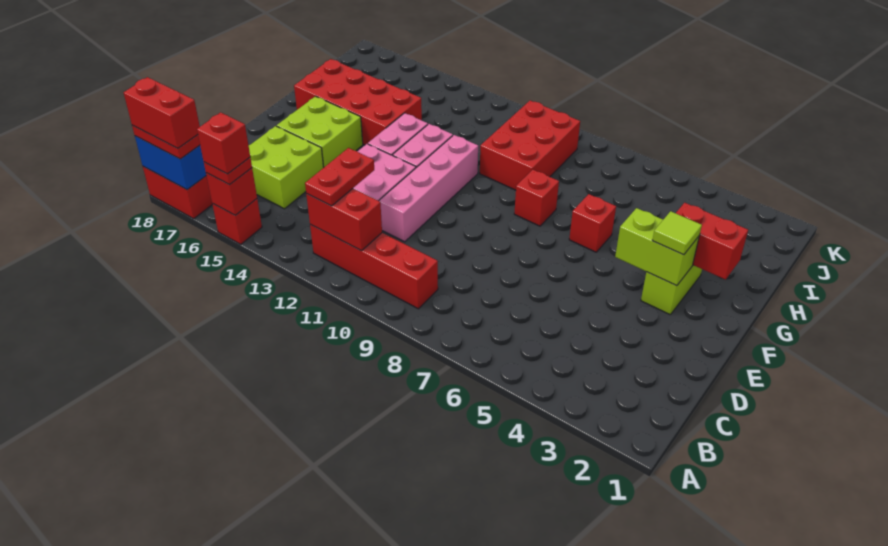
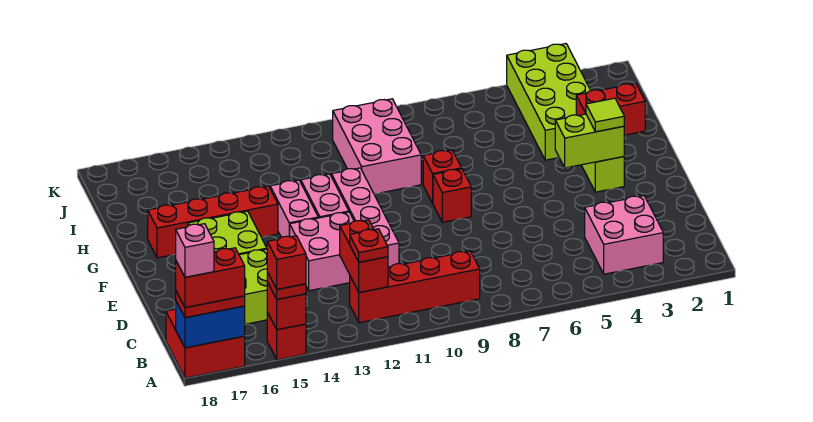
none -> pink brick A18 level 5
none -> pink brick B3:C4 level 1
red brick B11:B12 level 2 -> red brick B12:C12 level 2
red plate B12:C12 level 3 -> red plate B12 level 3
red brick G6 level 1 -> red brick F8 level 1
red brick G14:H17 level 1 -> red brick G14:G17 level 1
none -> lime brick H3:K4 level 1
red brick H9:J10 level 1 -> pink brick H9:J10 level 1

